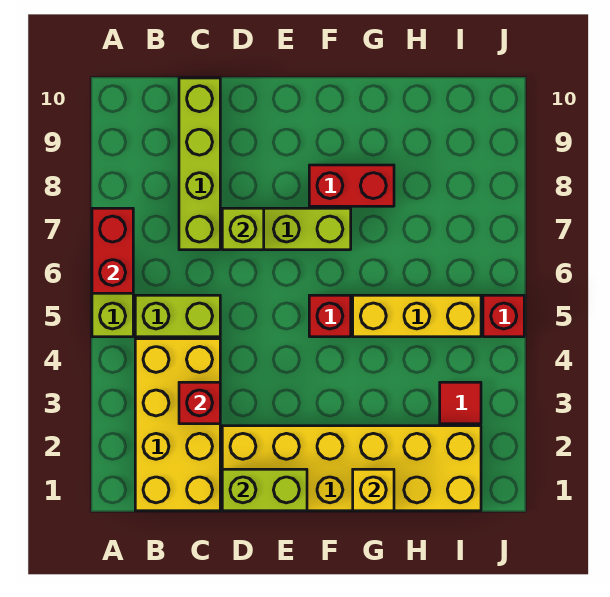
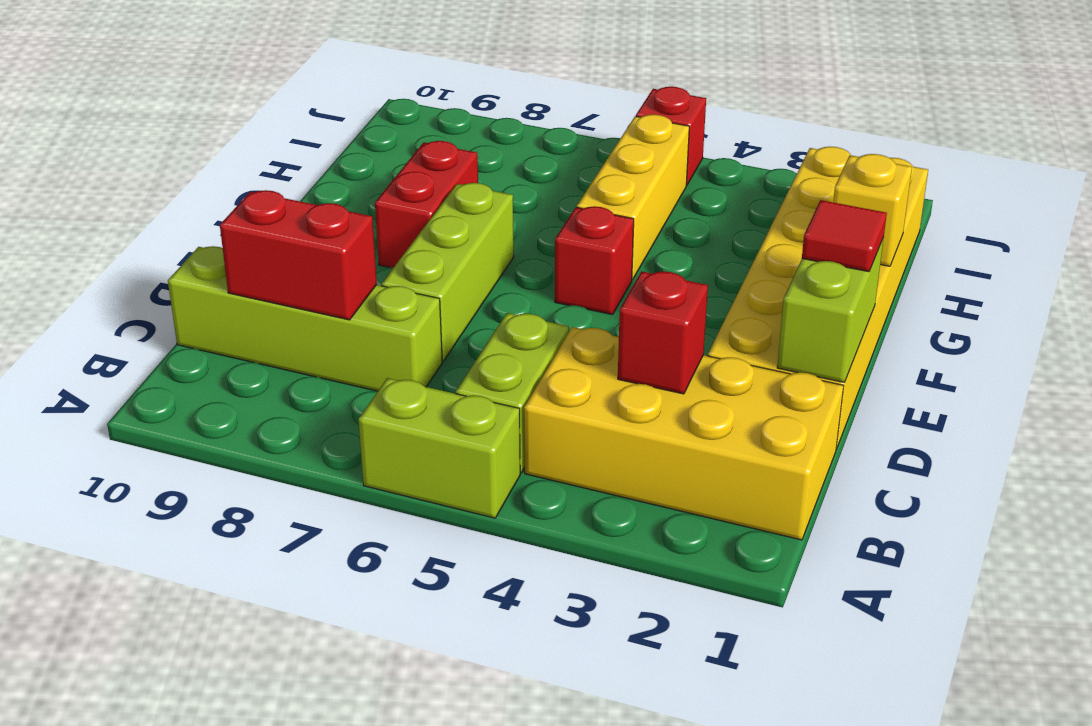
red brick A6:A7 level 2 -> red brick C8:C9 level 2
lime brick D7 level 2 -> none
red tile I3 level 1 -> red tile E1 level 3

